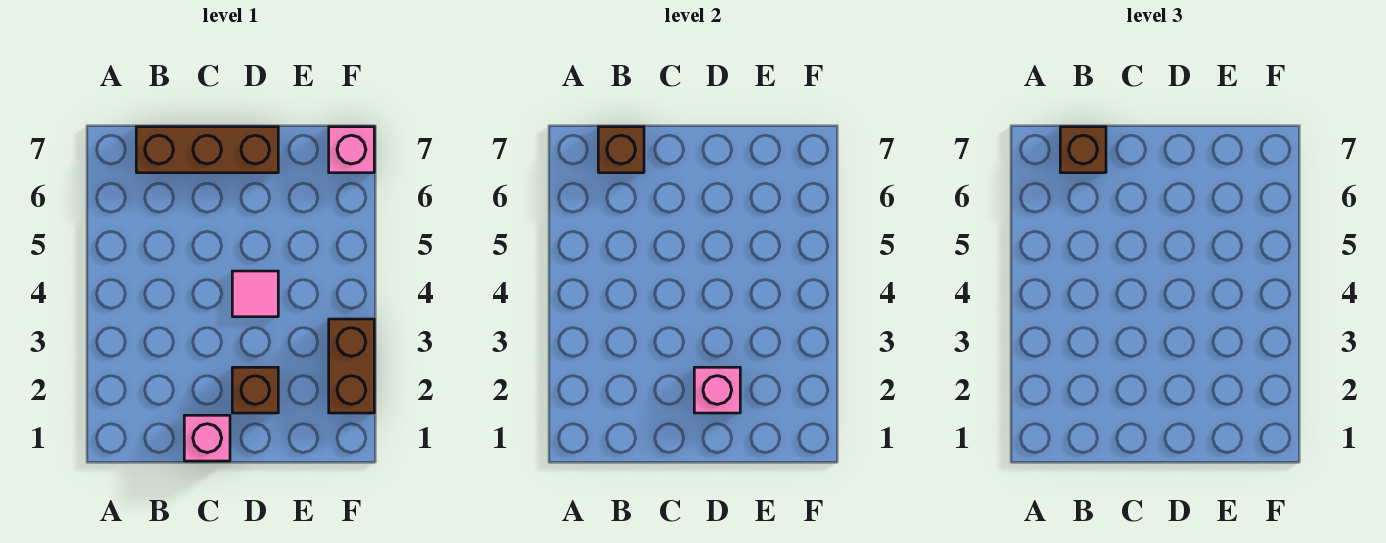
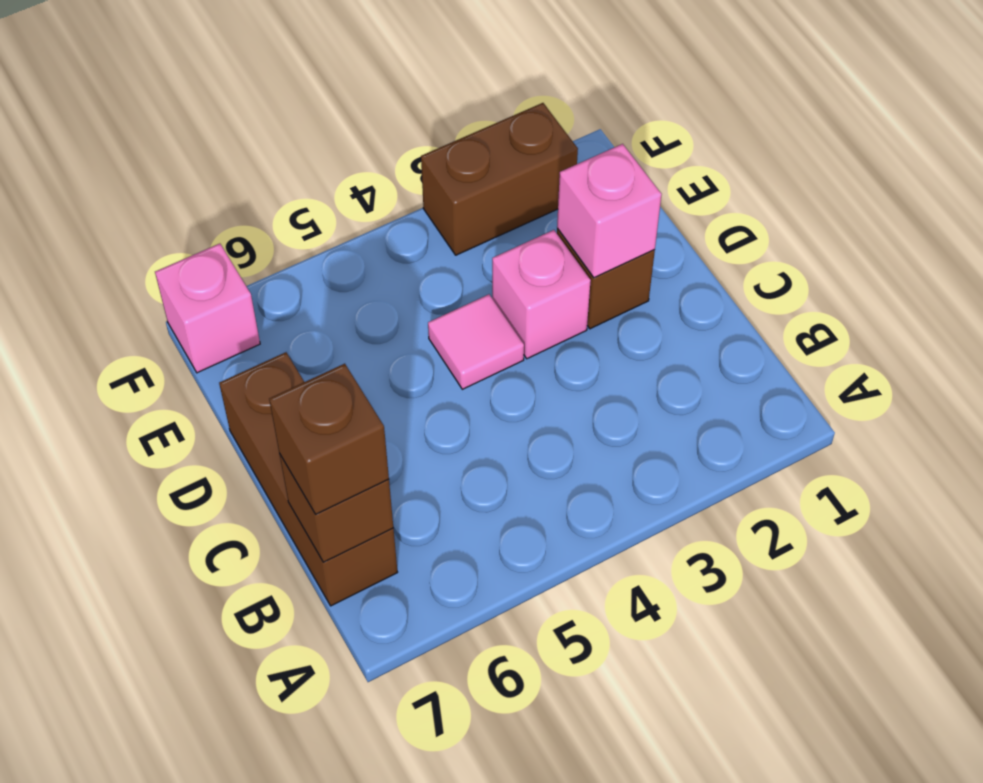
pink brick C1 level 1 -> pink brick D3 level 1

